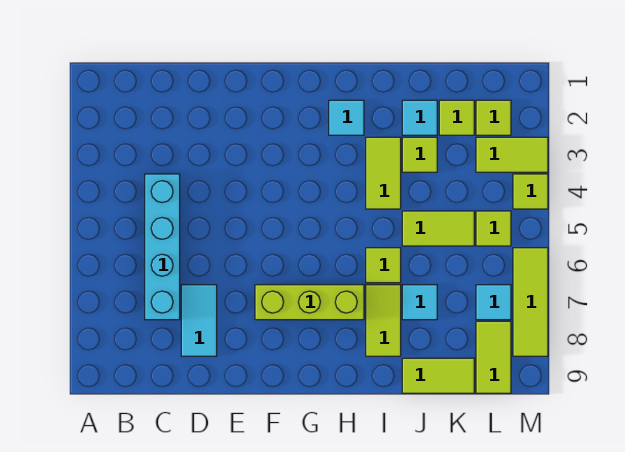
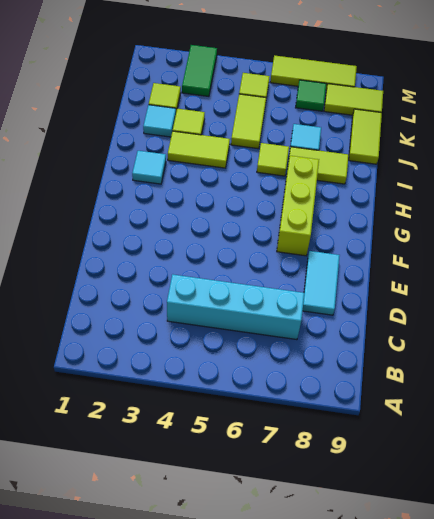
cyan tile D7:D8 level 1 -> cyan tile D8:E8 level 1
lime tile L2 level 1 -> none
lime tile L3:M3 level 1 -> green tile L3:M3 level 1
cyan tile L7 level 1 -> green tile L7 level 1
lime tile M4 level 1 -> none

